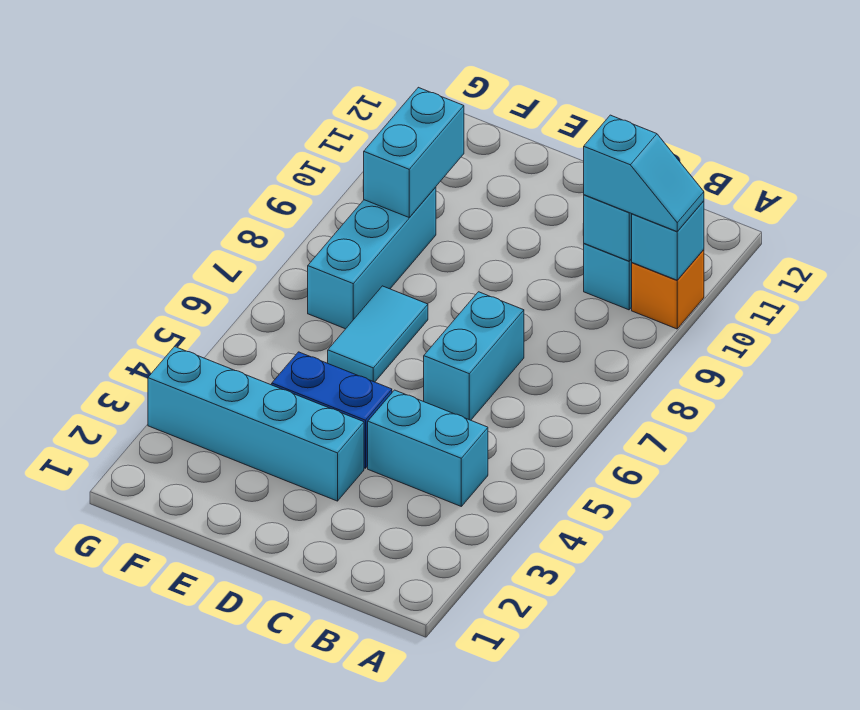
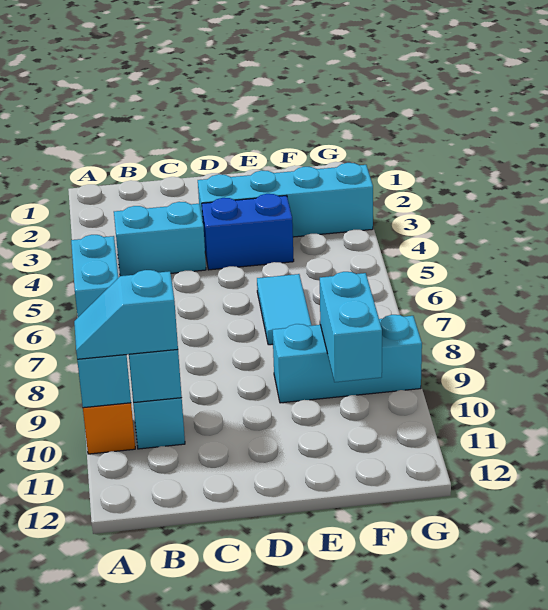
cyan brick C6:C7 level 1 -> cyan brick A5:A6 level 1
cyan brick F7:F9 level 1 -> cyan brick E9:G9 level 1

